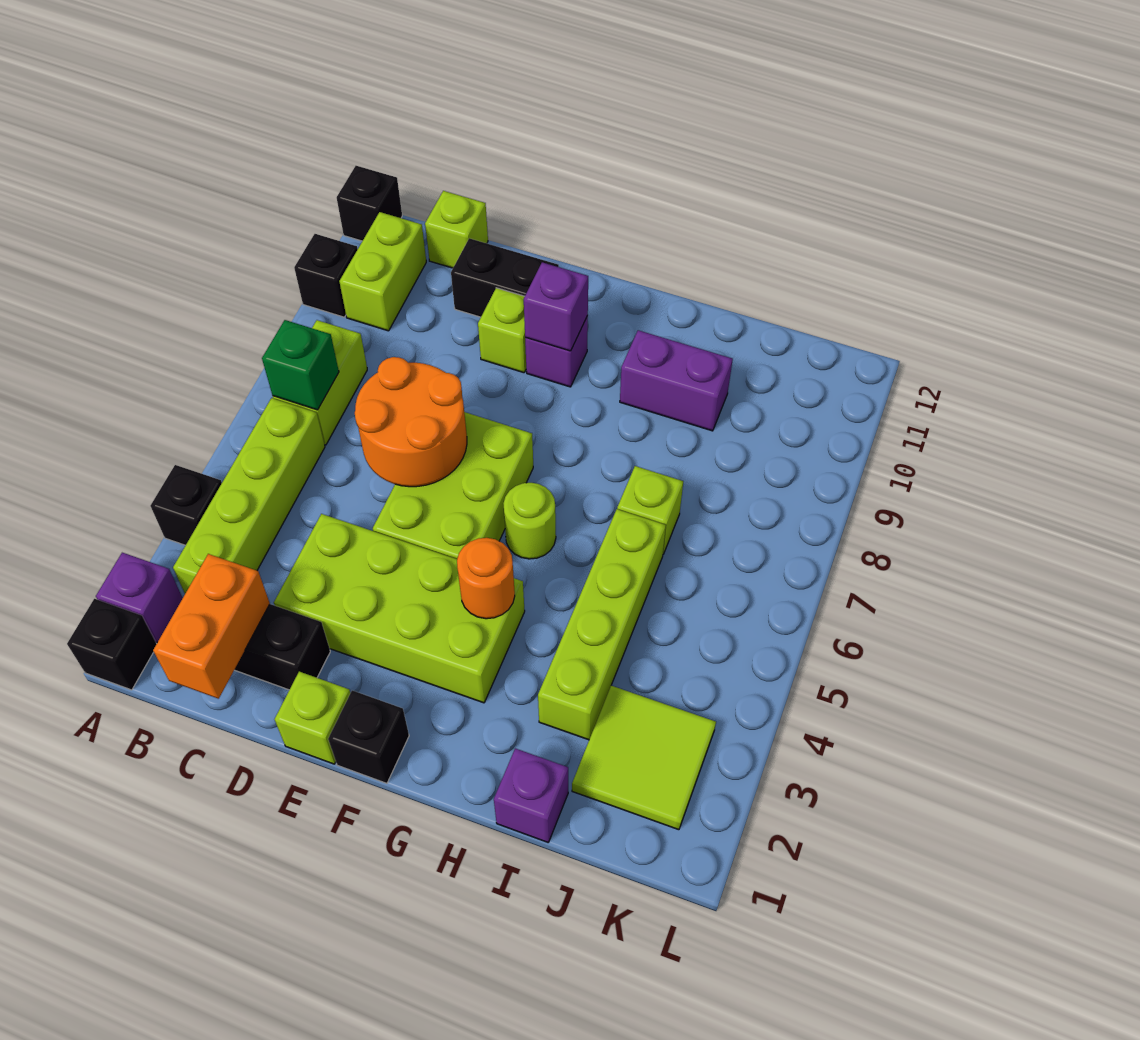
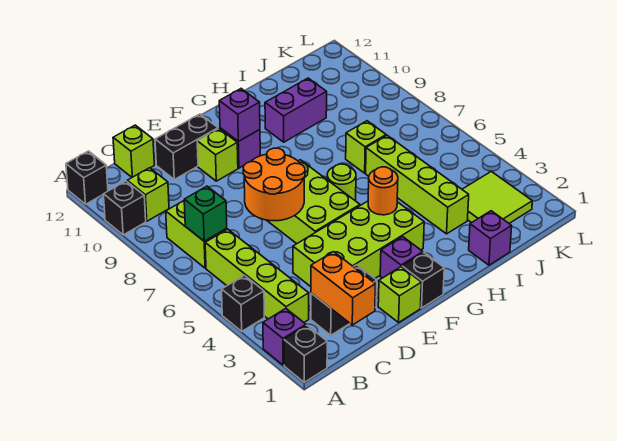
lime brick B10:B11 level 1 -> lime brick B10 level 1
none -> purple brick F2 level 1

